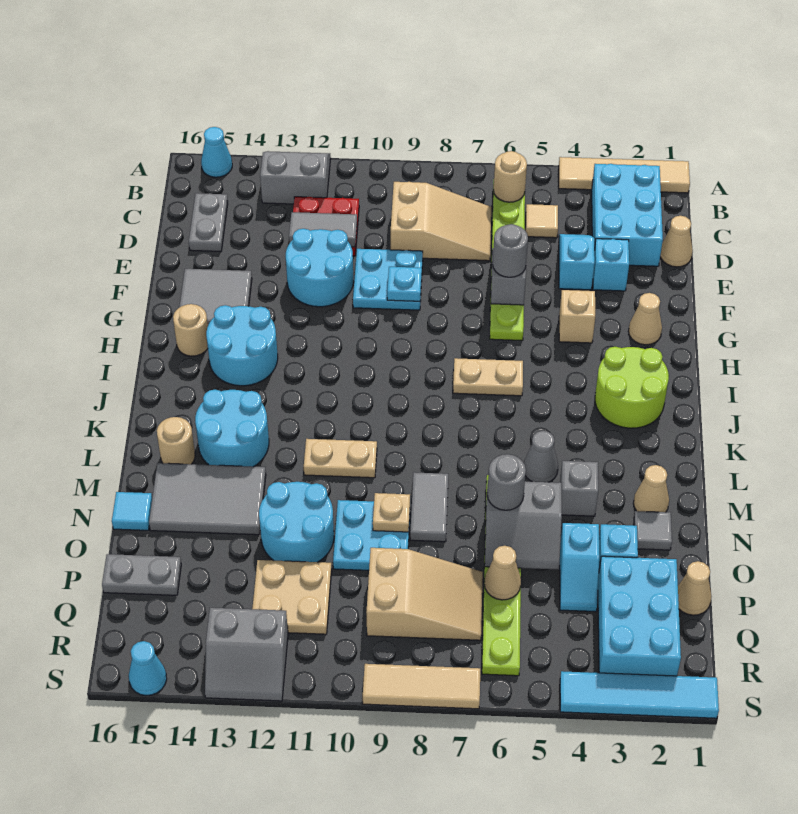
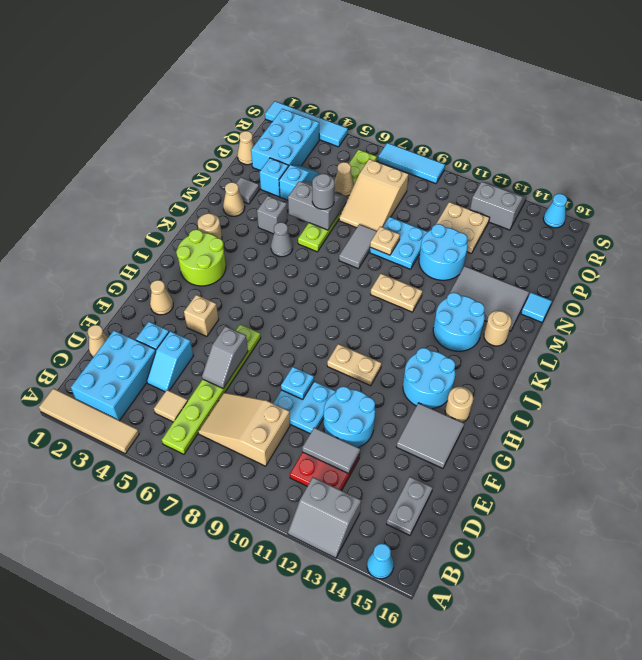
tan round brick B6 level 2 -> tan round brick K2 level 1
grey round brick F6 level 3 -> none
tan plate I6:I7 level 1 -> tan plate H10:H11 level 1
tan slope P7:Q9 level 1 top 9 -> tan slope O7:Q8 level 1 top Q
grey plate P15:P16 level 1 -> none
tan tile S7:S9 level 1 -> cyan tile S7:S9 level 1

